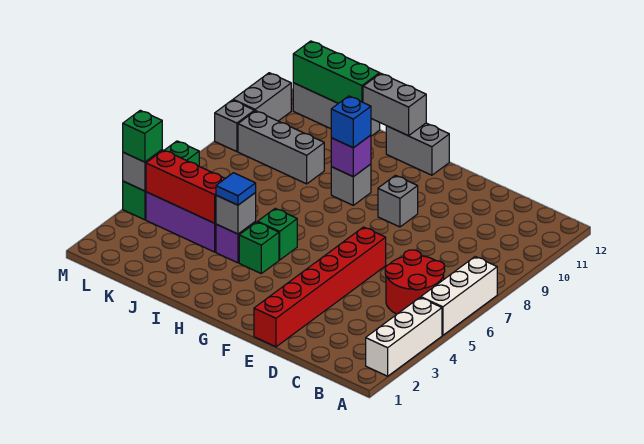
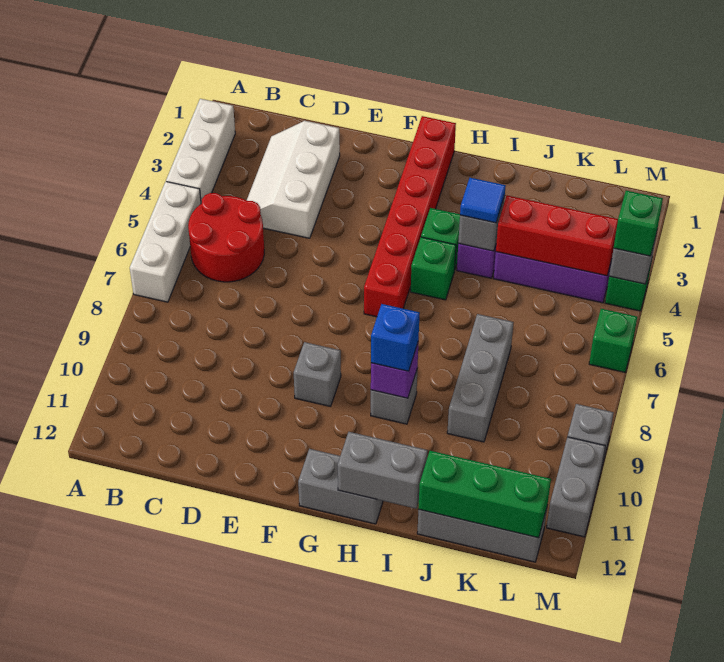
none -> white slope C2:D4 level 1 top D
red brick E1:E6 level 1 -> red brick G1:G6 level 1
grey brick J9:L9 level 1 -> grey brick J7:J9 level 1

